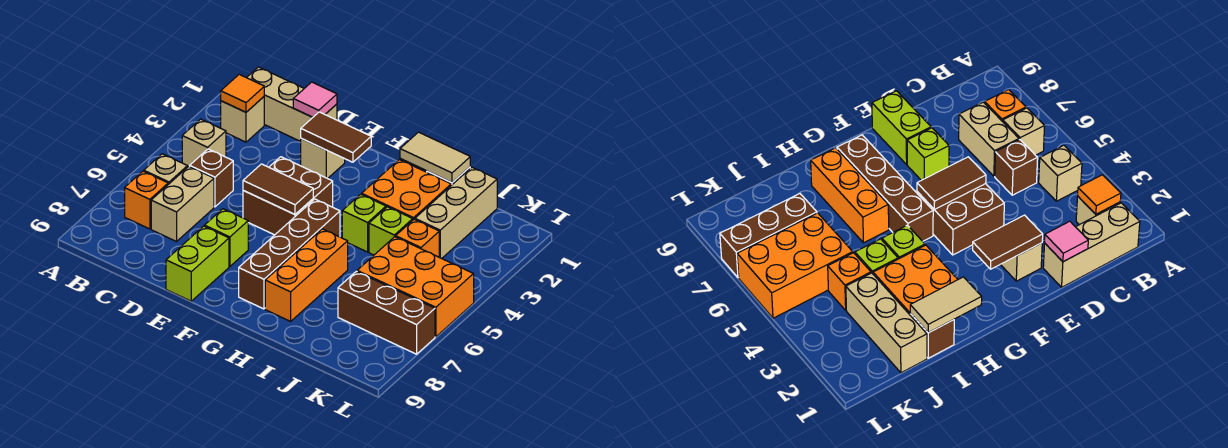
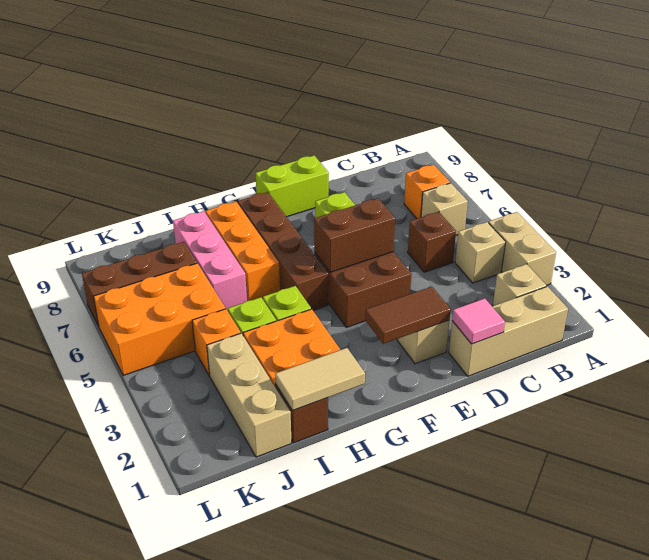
orange tile B2 level 2 -> none
tan brick C6:C7 level 1 -> tan brick A3:A4 level 1
brown tile E5:F5 level 2 -> brown brick E5:F5 level 2
lime brick E8:E9 level 1 -> lime brick E9:F9 level 1
none -> pink brick I6:I8 level 1

